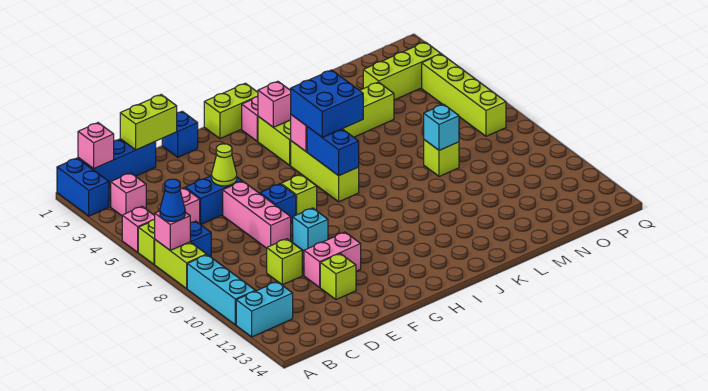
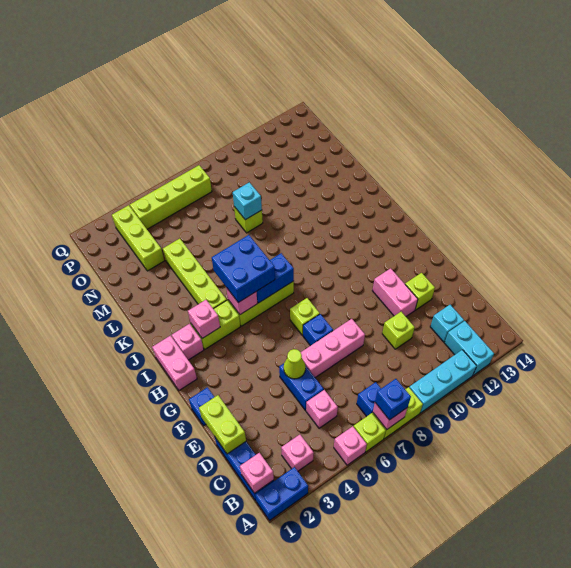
blue cone A7 level 3 -> blue brick A7 level 3
cyan brick F9 level 1 -> cyan brick C12 level 1
lime brick H1:I1 level 1 -> pink brick H1:I1 level 1

